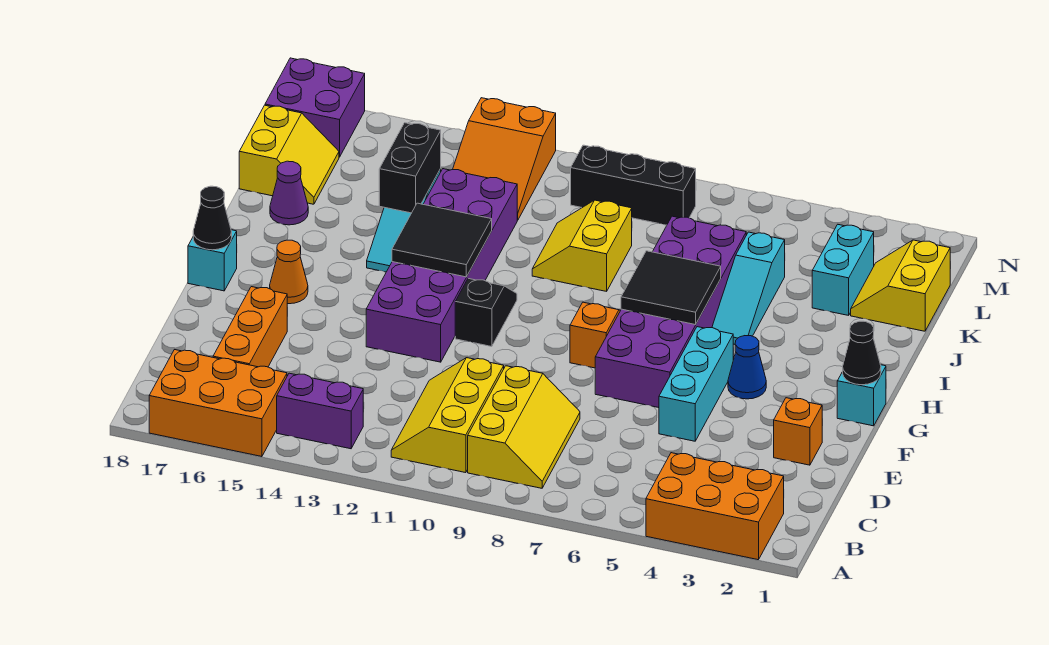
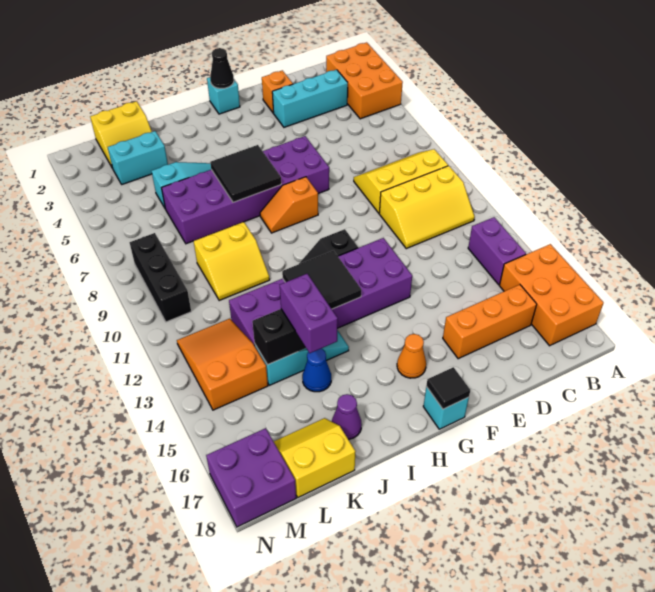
cyan brick E5:G5 level 1 -> cyan brick C3:E3 level 1
blue cone G4 level 1 -> blue cone J15 level 1
black cone G18 level 2 -> black tile G18 level 2
none -> purple brick J14:J15 level 3
orange slope L12:N13 level 1 top N -> orange slope L12:M14 level 1 top 14

